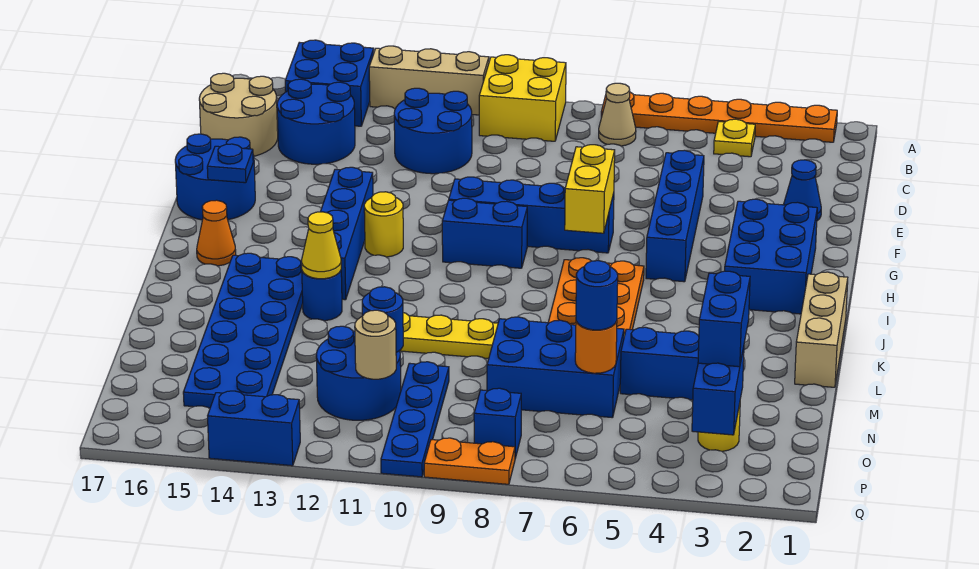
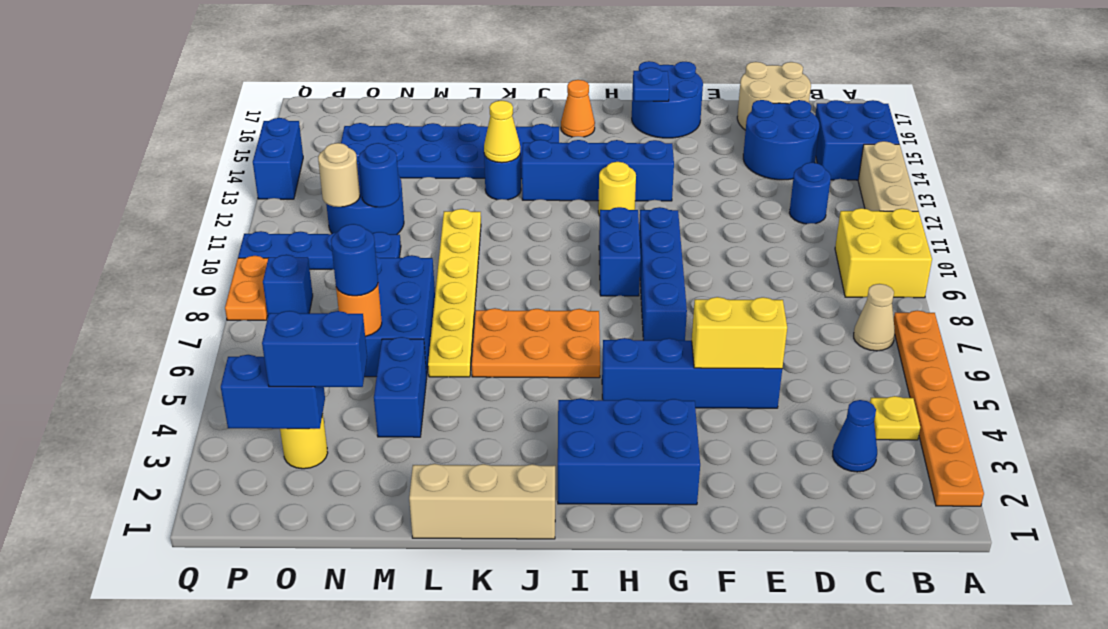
blue round brick C11:D12 level 1 -> blue round brick C12 level 1
blue cone E2 level 1 -> blue cone C3 level 1
yellow brick G7:H7 level 2 -> yellow brick E5:F5 level 2

